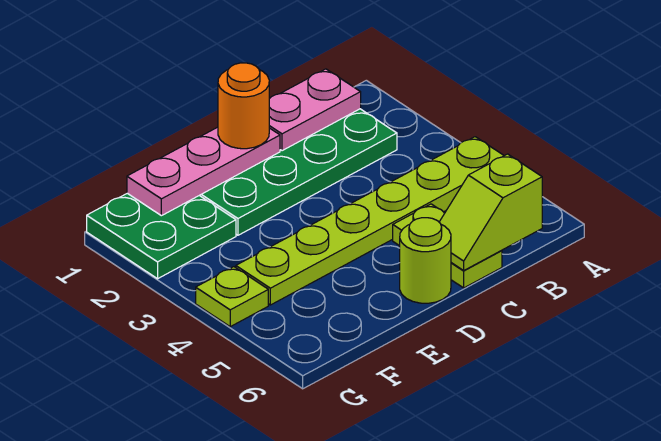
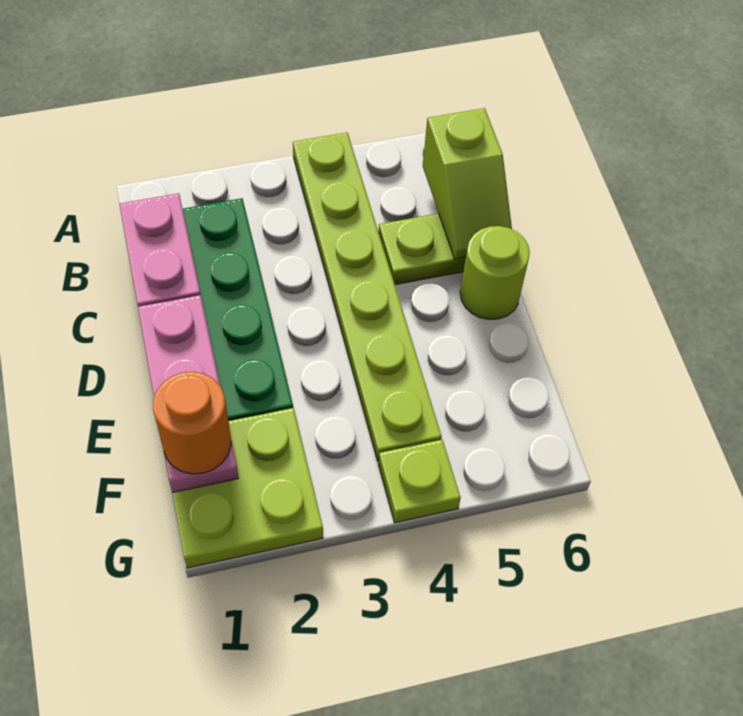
orange round brick D1 level 3 -> orange round brick F1 level 3
green plate F1:G2 level 1 -> lime plate F1:G2 level 1

